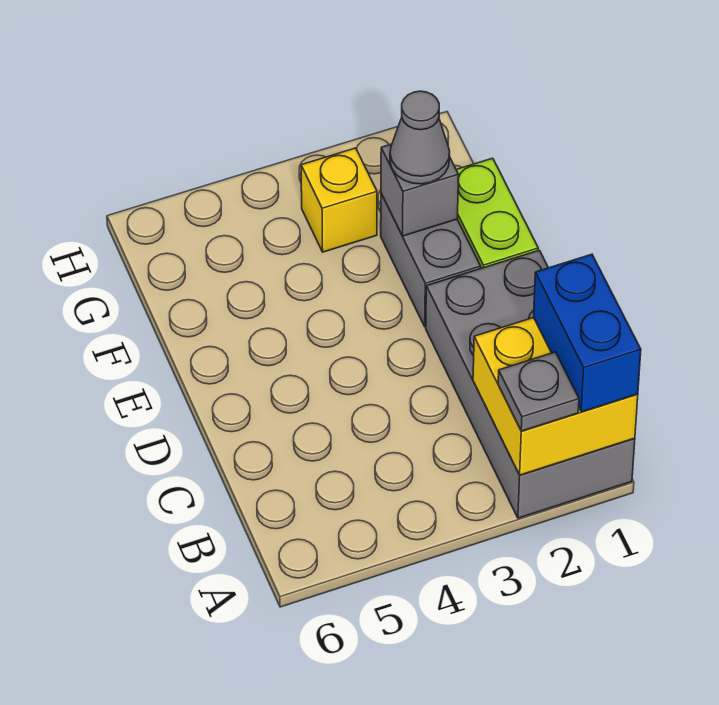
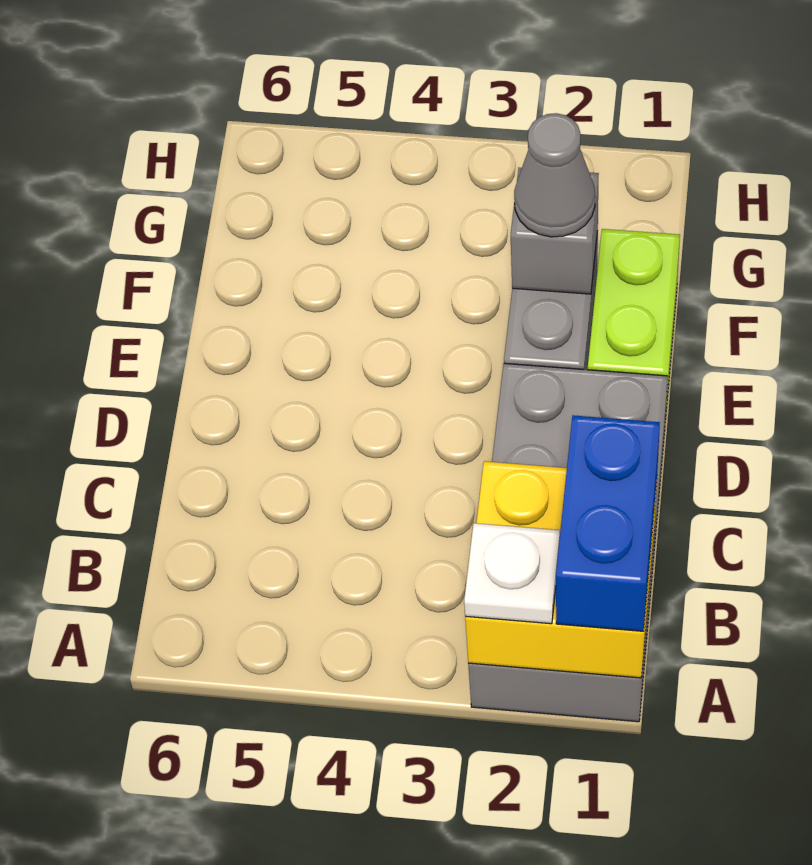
grey plate A2 level 3 -> white plate A2 level 3
yellow brick G3 level 1 -> none

